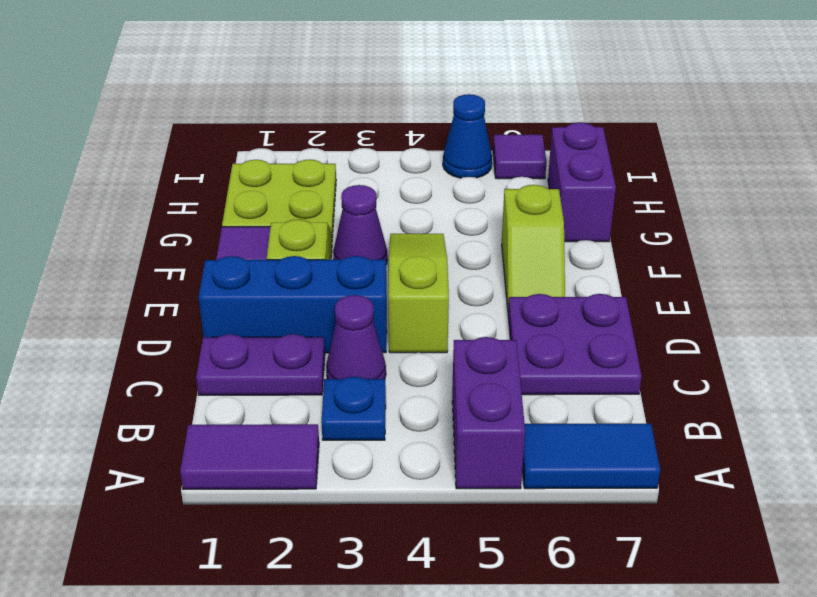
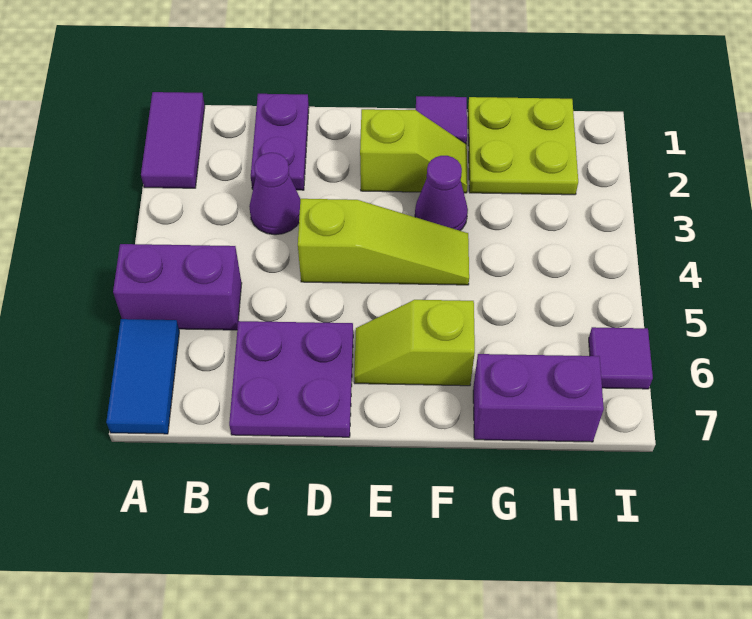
blue plate B3 level 1 -> none
blue brick D1:D3 level 1 -> none
blue cone I5 level 1 -> none

